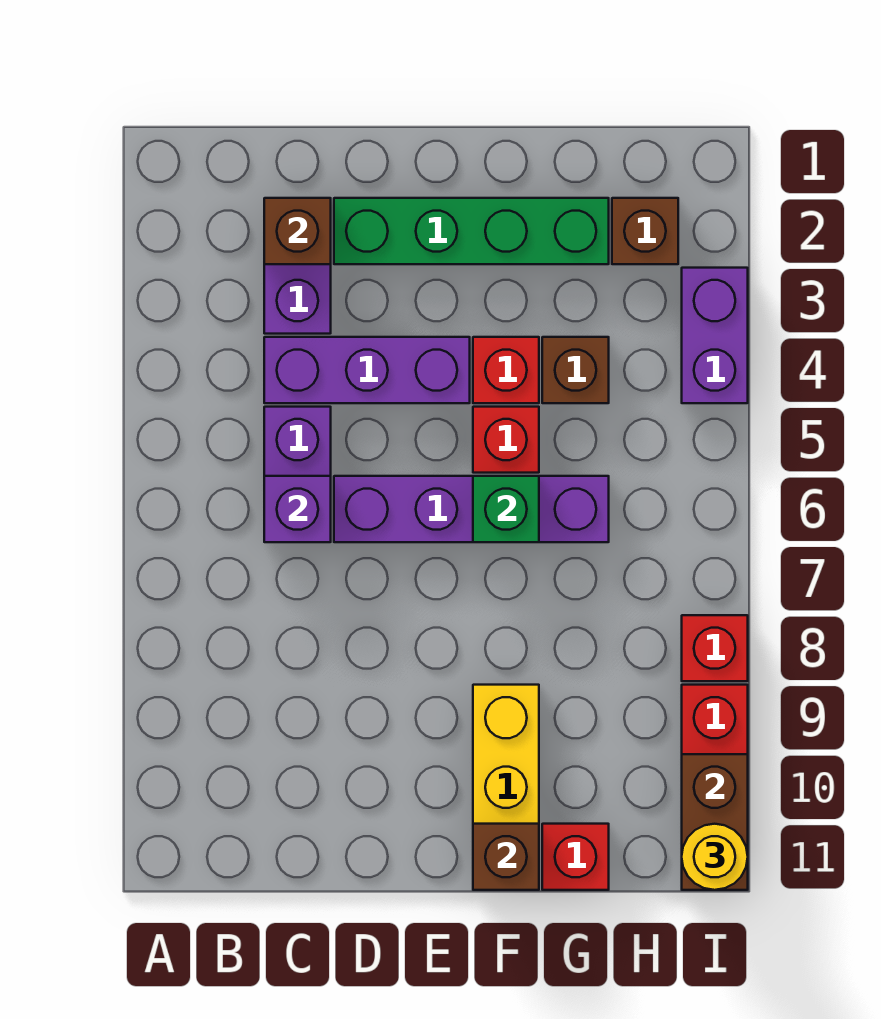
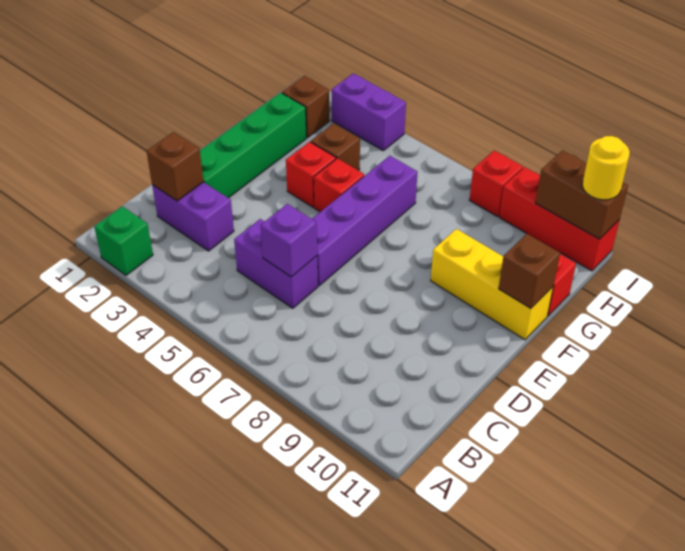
purple brick C4:E4 level 1 -> none
green brick F6 level 2 -> green brick A2 level 1

